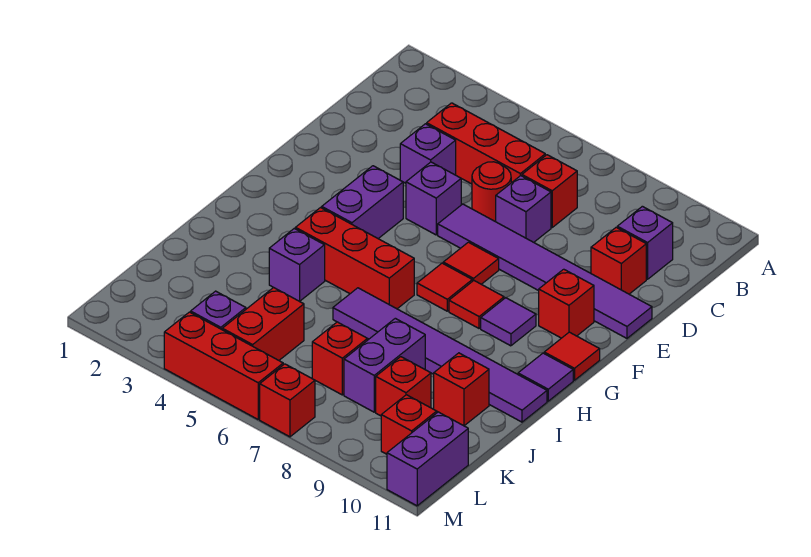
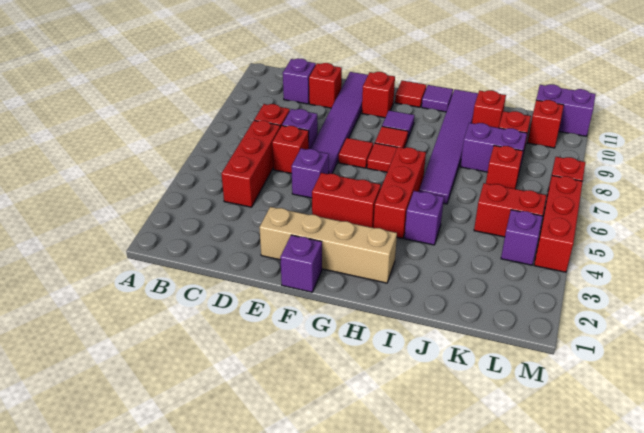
purple brick D4 level 1 -> purple brick F1 level 1
red round brick D6 level 1 -> red brick D6 level 1
none -> tan brick E2:H2 level 1
purple brick F4:G4 level 1 -> red brick F4:G4 level 1

